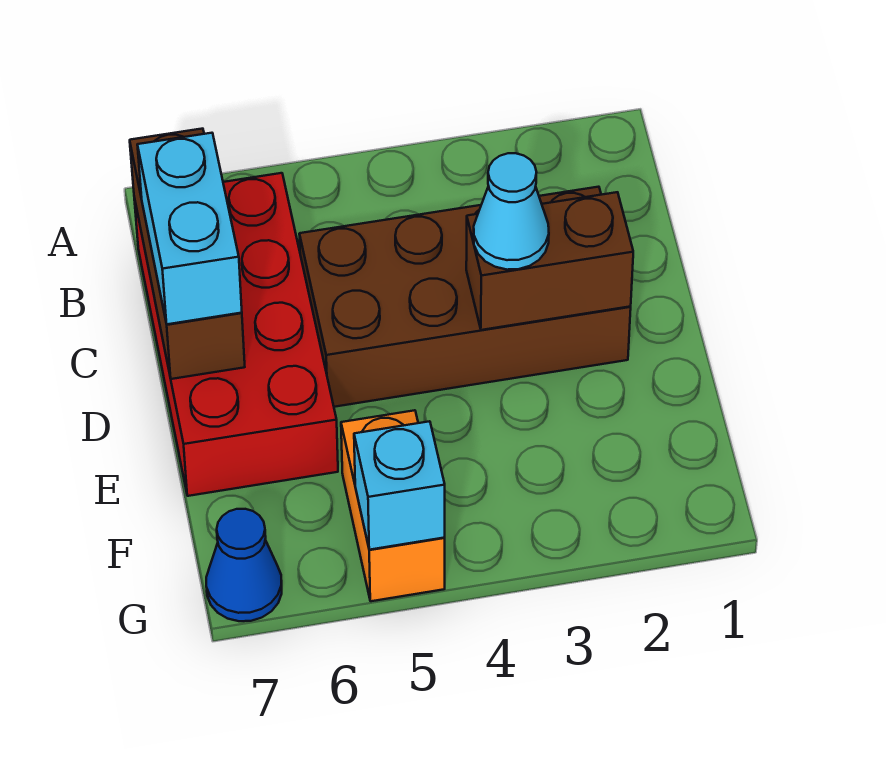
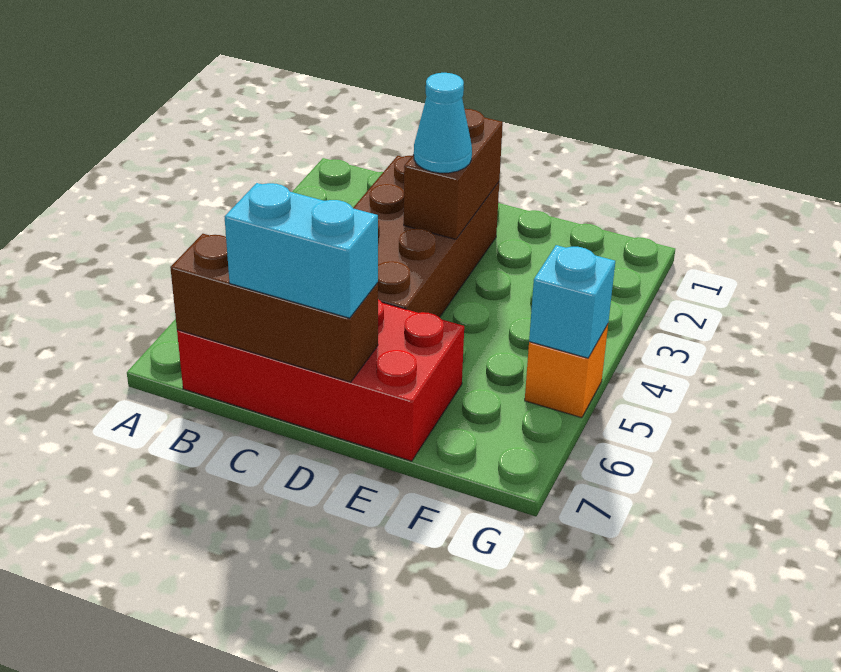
orange brick F5:G5 level 1 -> orange brick G5 level 1
blue cone G7 level 1 -> none

